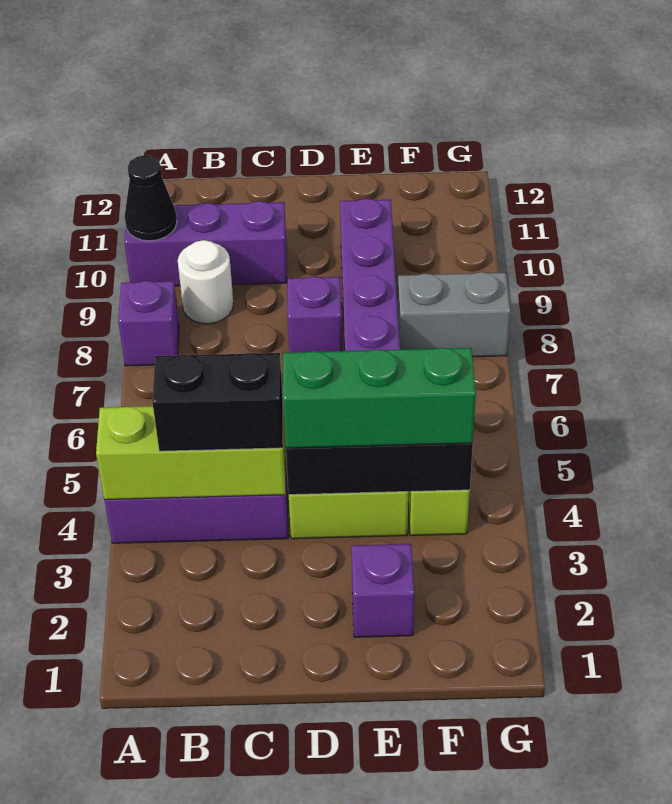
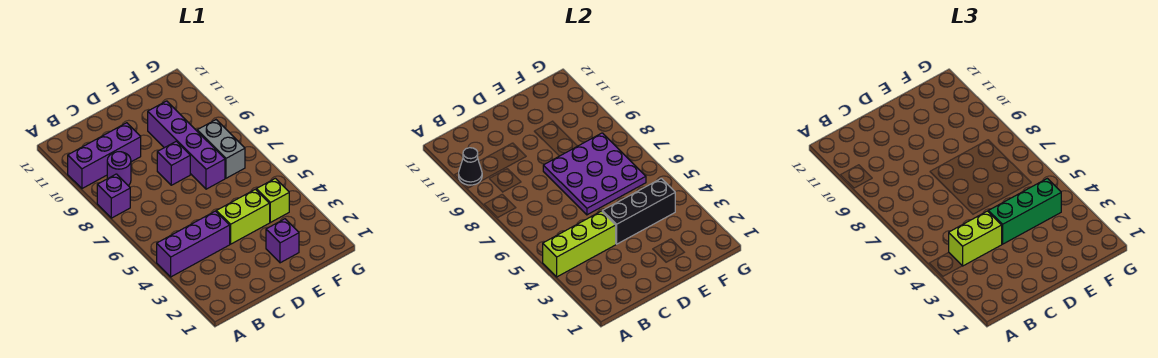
black brick B4:C4 level 3 -> lime brick B4:C4 level 3
white round brick B9 level 1 -> purple round brick B9 level 1
none -> purple plate D6:F8 level 2
grey brick F8:G8 level 1 -> grey brick F7:F8 level 1

